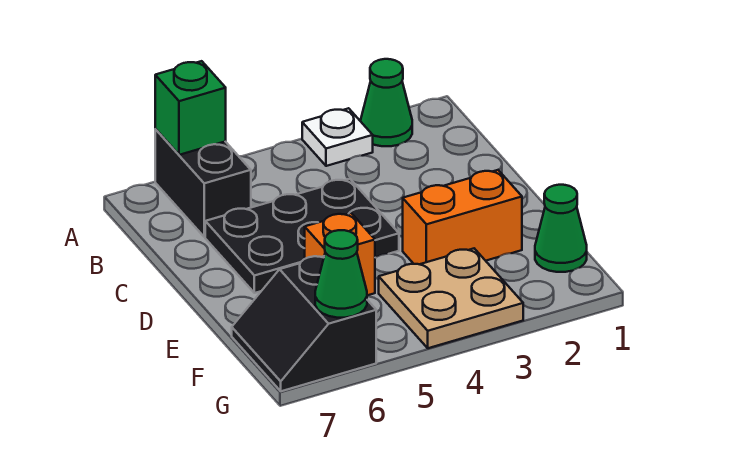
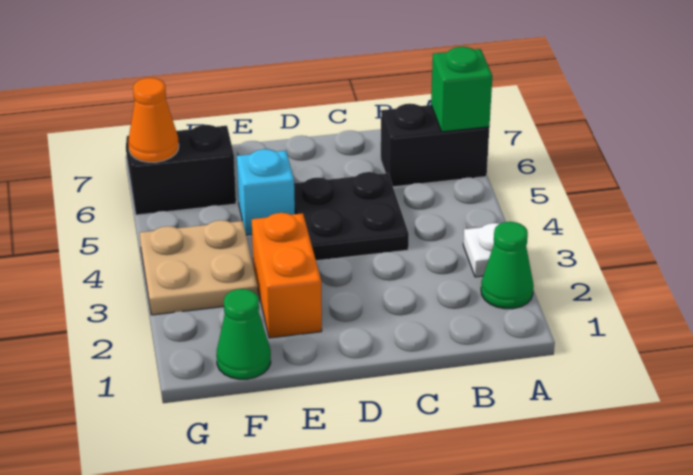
black plate C4:D6 level 1 -> black plate C4:D5 level 1
orange brick E5 level 1 -> cyan brick E5 level 1
green cone G6 level 2 -> orange cone G6 level 2

